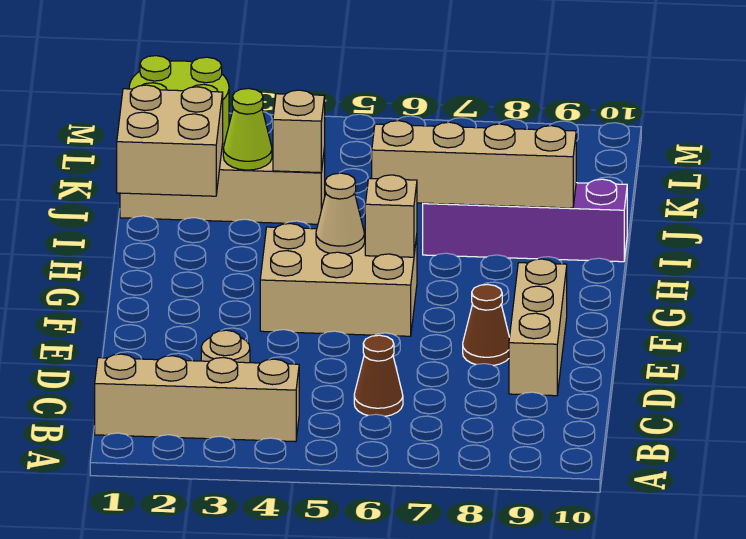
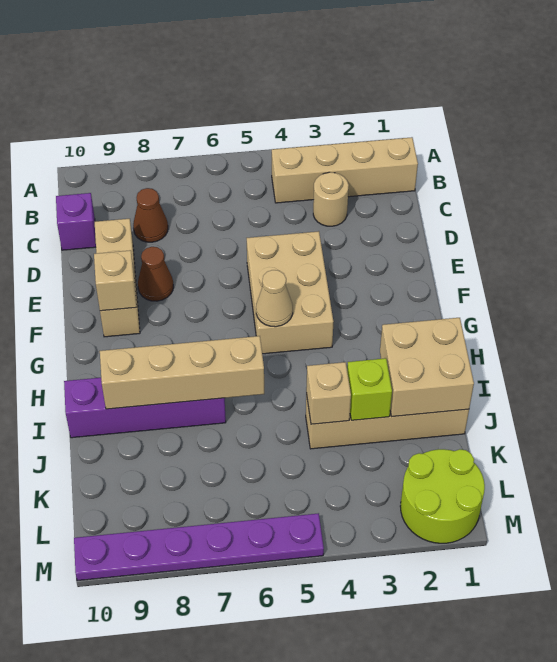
brown cone C6 level 1 -> brown cone C8 level 1
none -> purple brick C10 level 1
tan brick F4:G6 level 1 -> tan brick E4:G5 level 1
tan brick G6 level 2 -> tan brick F9 level 2
lime cone J3 level 2 -> lime brick J3 level 2
none -> purple plate M5:M10 level 1

